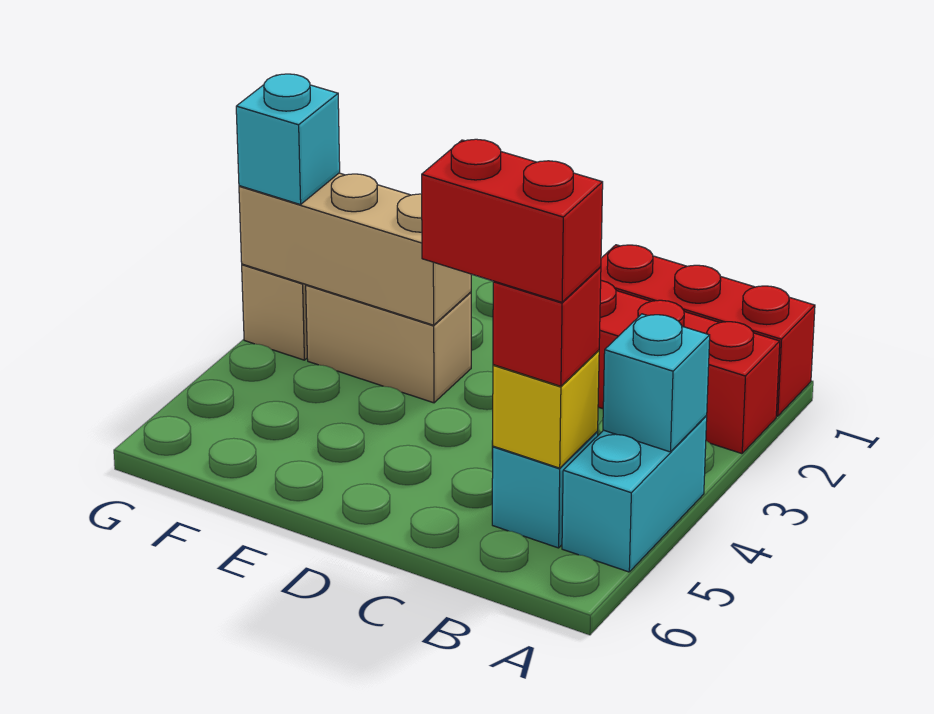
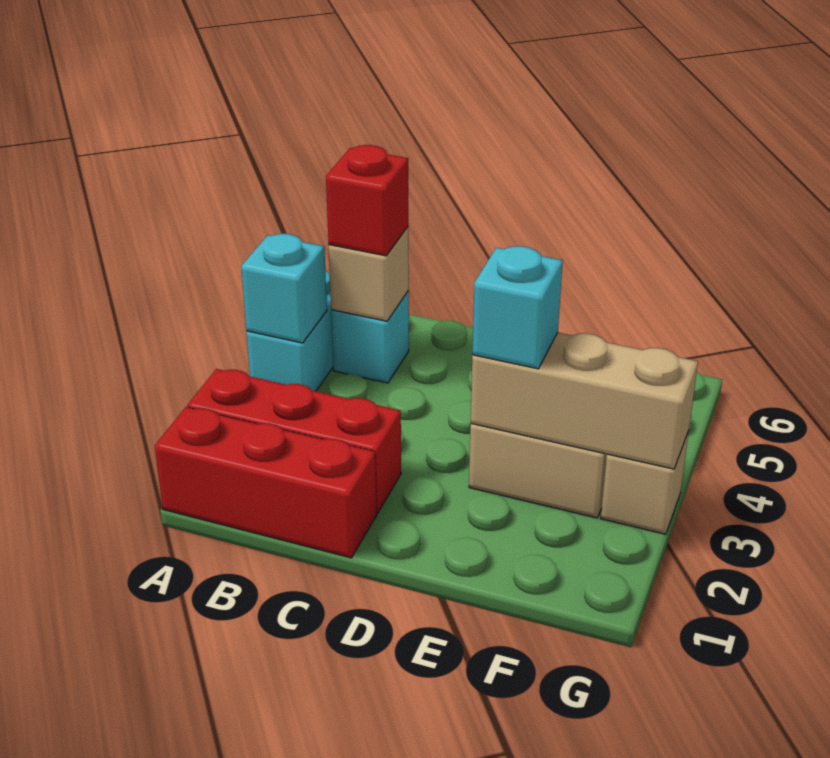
yellow brick B5 level 2 -> tan brick B5 level 2
red brick B5:C5 level 4 -> none
cyan brick G3 level 3 -> cyan brick E3 level 3

